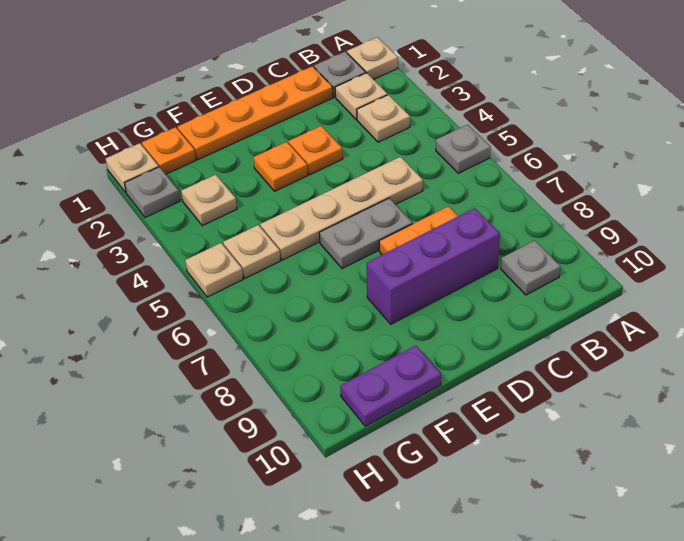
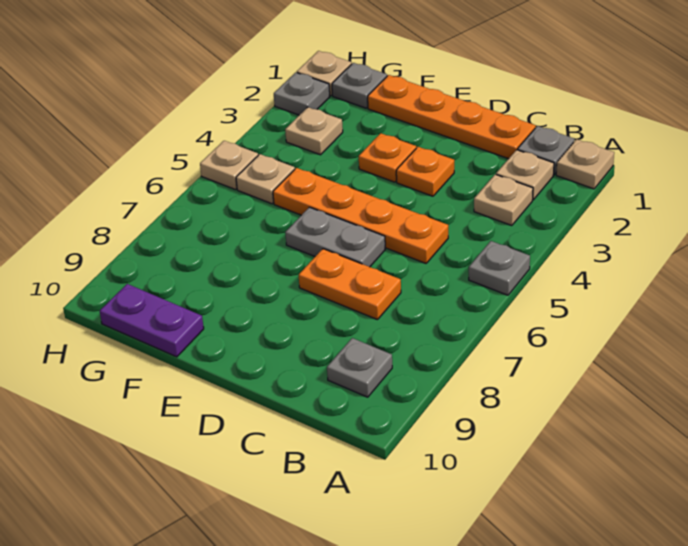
tan plate C5:F5 level 1 -> orange plate C5:F5 level 1
purple brick C8:E8 level 1 -> none
orange plate G1 level 1 -> grey plate G1 level 1

